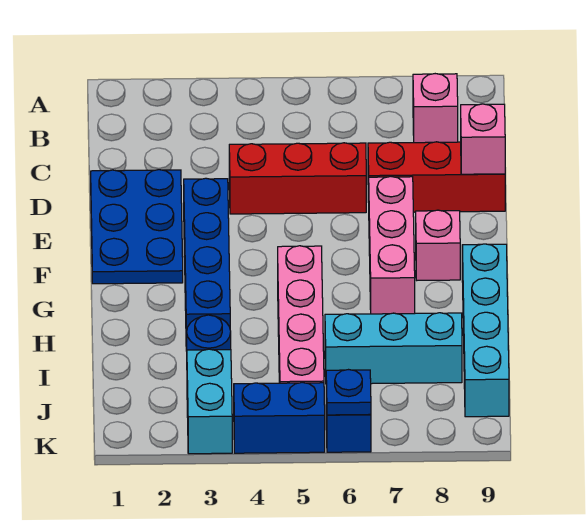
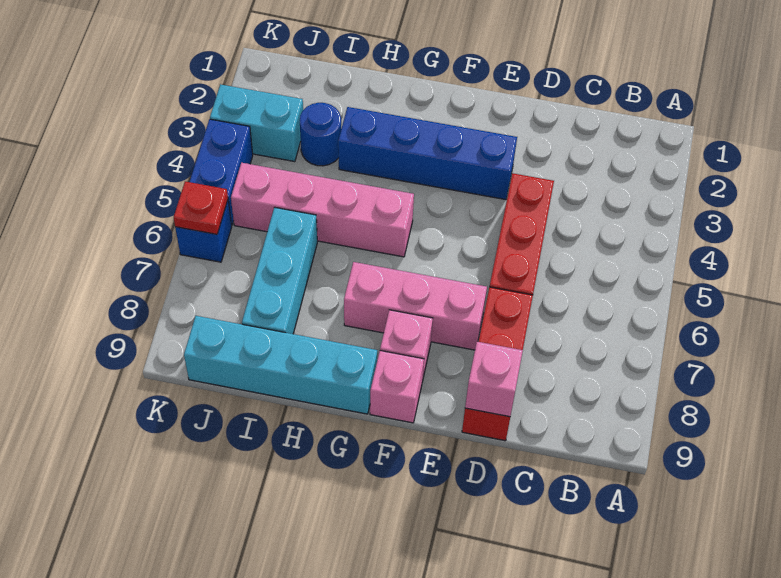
pink brick B8 level 1 -> pink brick F9 level 1
blue plate D1:F2 level 1 -> none
blue plate K6 level 2 -> red plate K6 level 2

